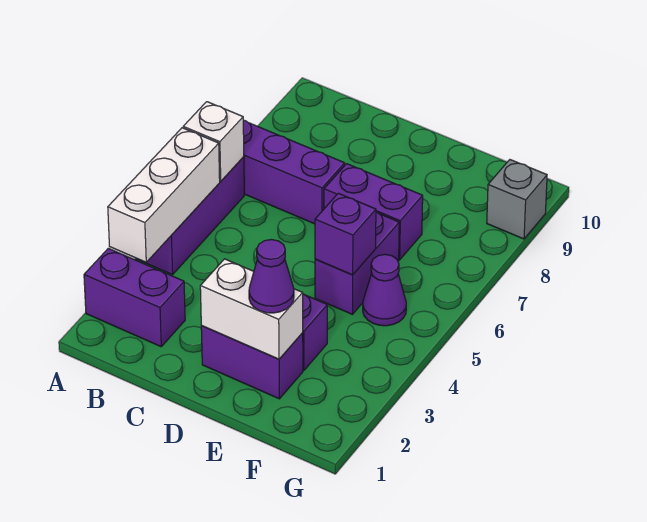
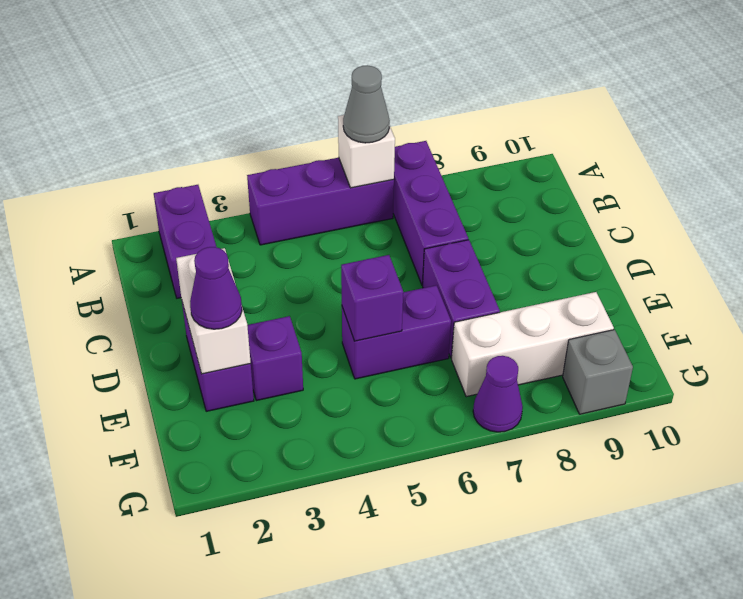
white brick A3:A5 level 2 -> white brick F7:F9 level 1
none -> grey cone A6 level 3
purple cone F5 level 1 -> purple cone G7 level 1

